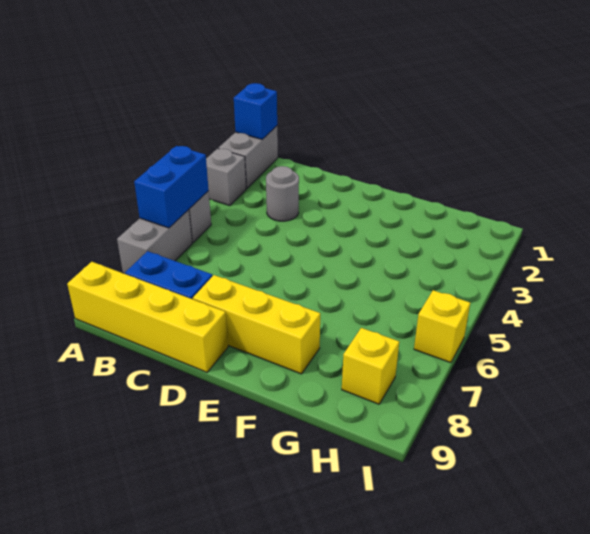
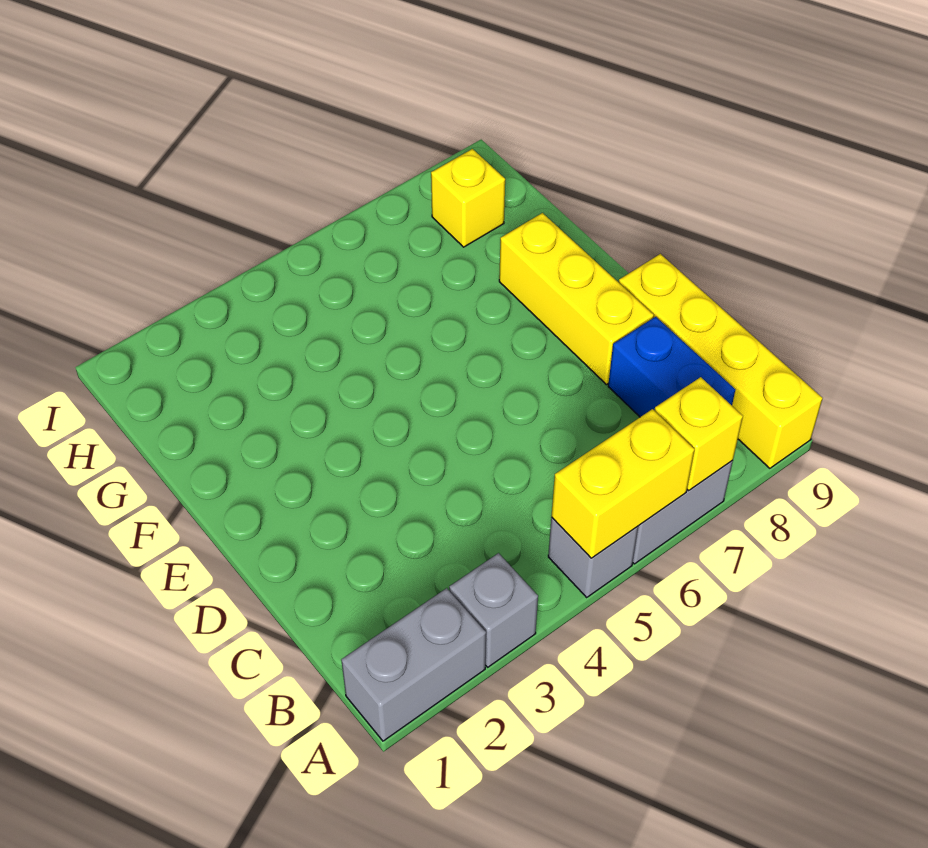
blue brick A1 level 2 -> none
blue brick A5:A6 level 2 -> yellow brick A5:A6 level 2
grey round brick C3 level 1 -> none
yellow brick I6 level 1 -> yellow brick A7 level 2

